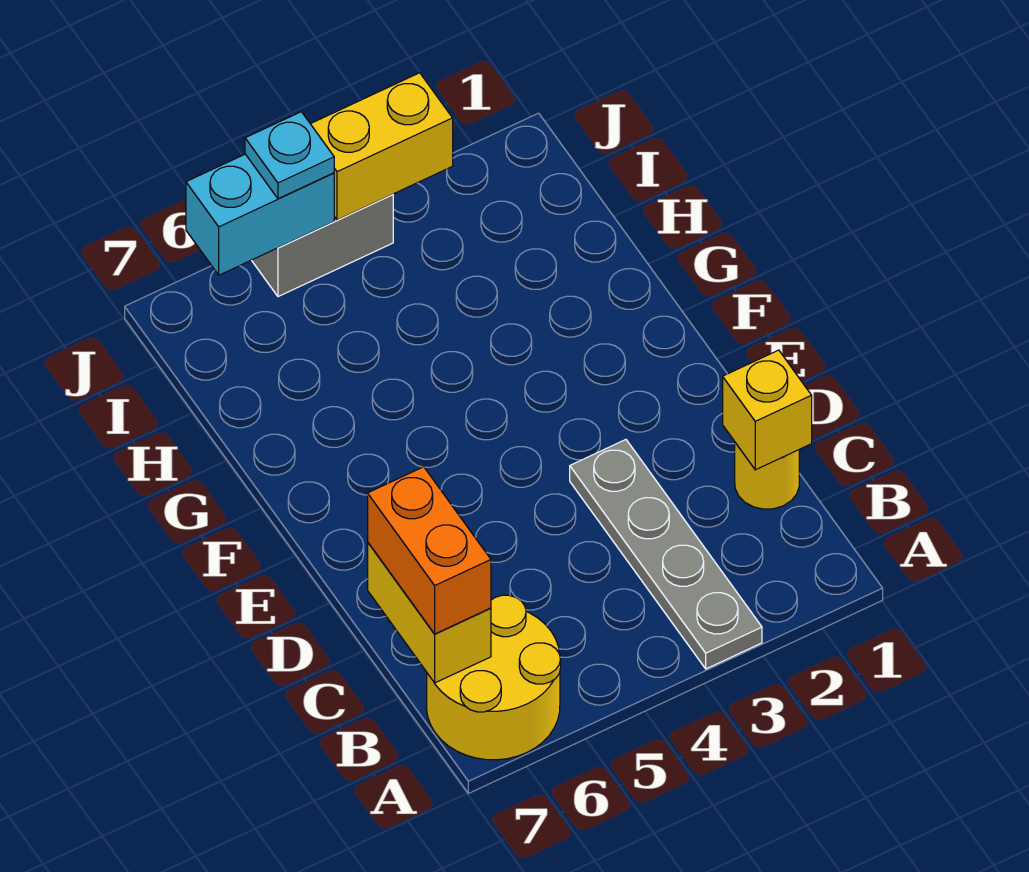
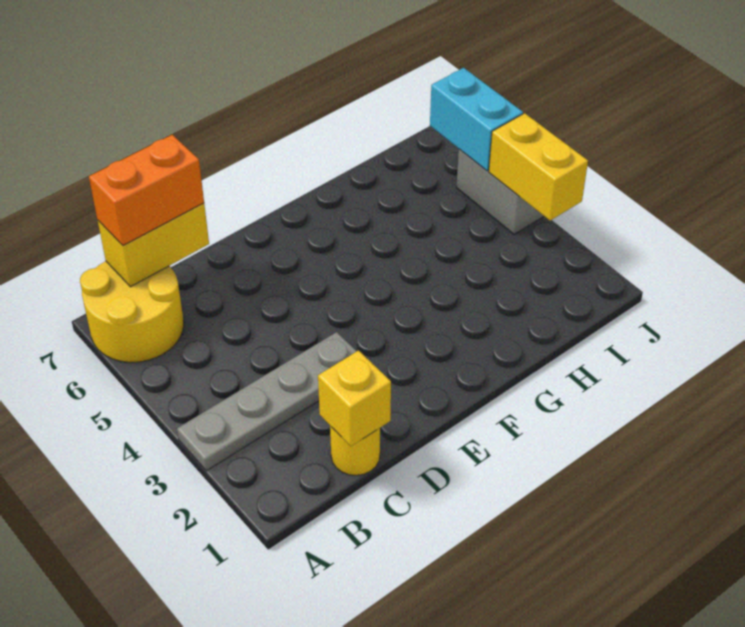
cyan plate J5 level 3 -> none

